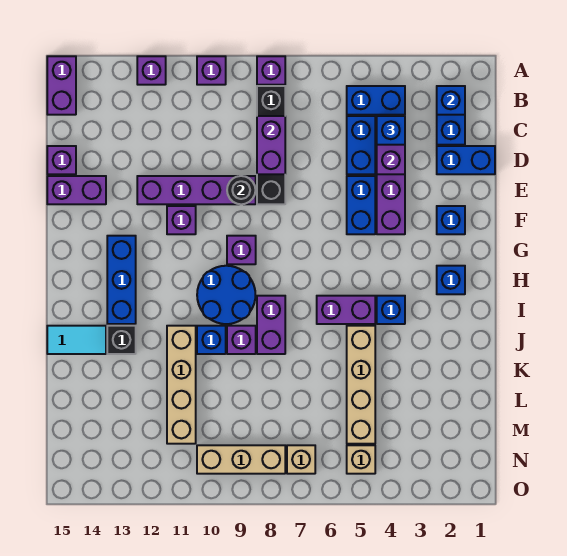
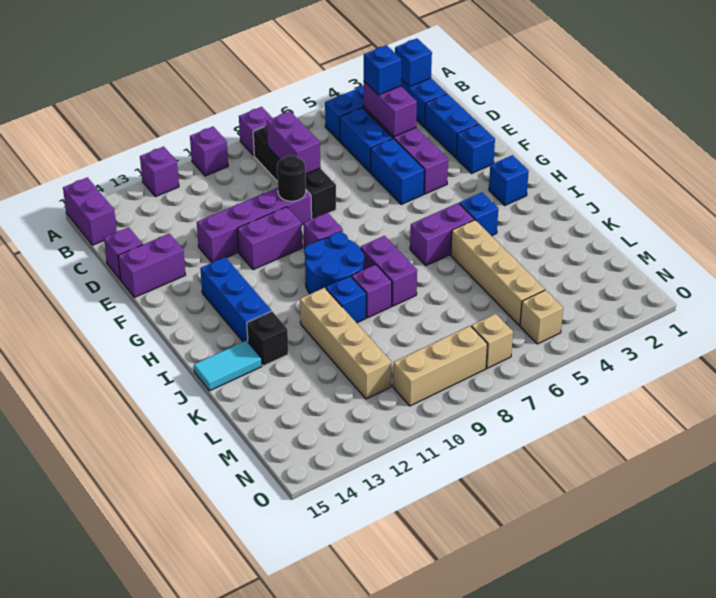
blue brick D1:D2 level 1 -> blue brick D2:E2 level 1
purple brick F11 level 1 -> purple brick F10:F11 level 1

